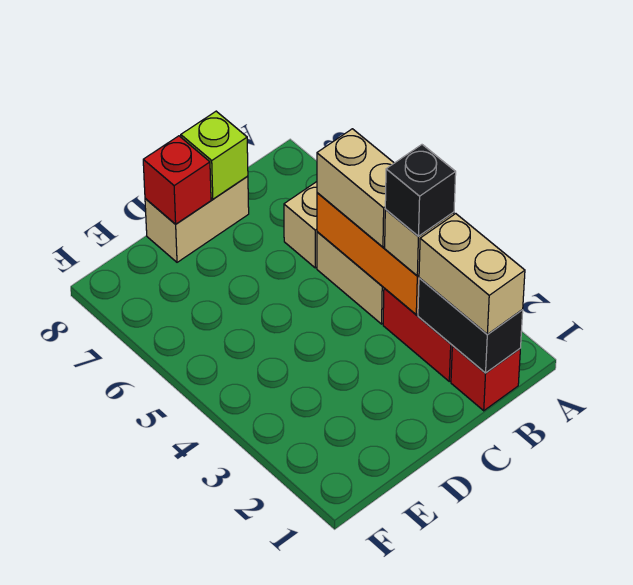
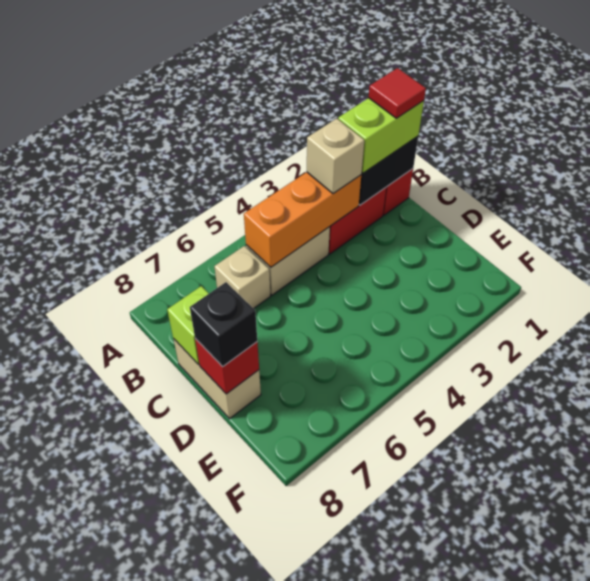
tan brick B1:B2 level 3 -> lime brick B1:B2 level 3
none -> red tile B1 level 4
black brick B3 level 4 -> black brick D8 level 3
tan brick B4:B5 level 3 -> none

